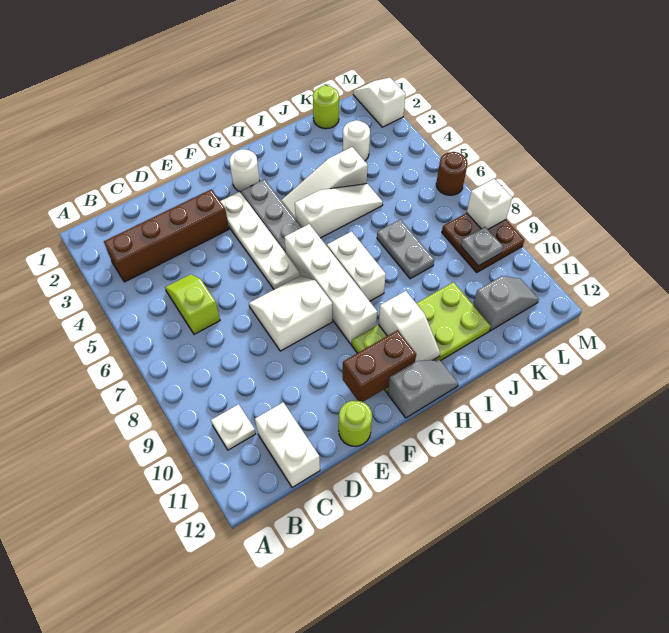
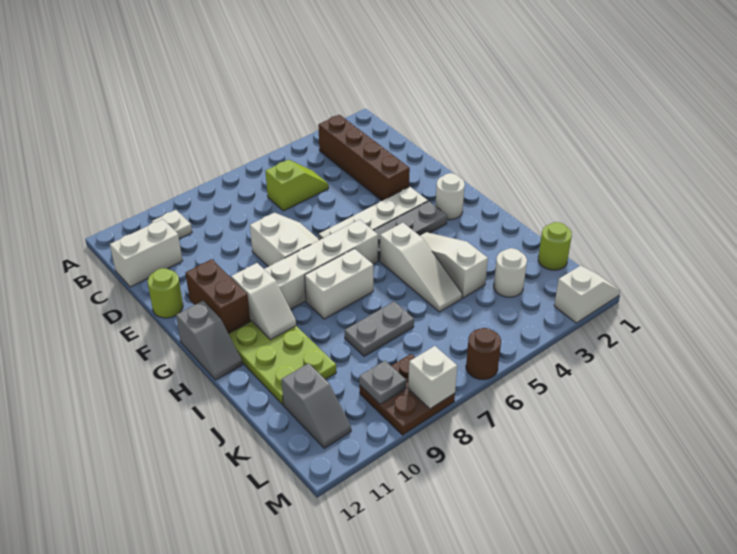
white slope H10:H11 level 2 top 10 -> white slope G10:H10 level 2 top G

